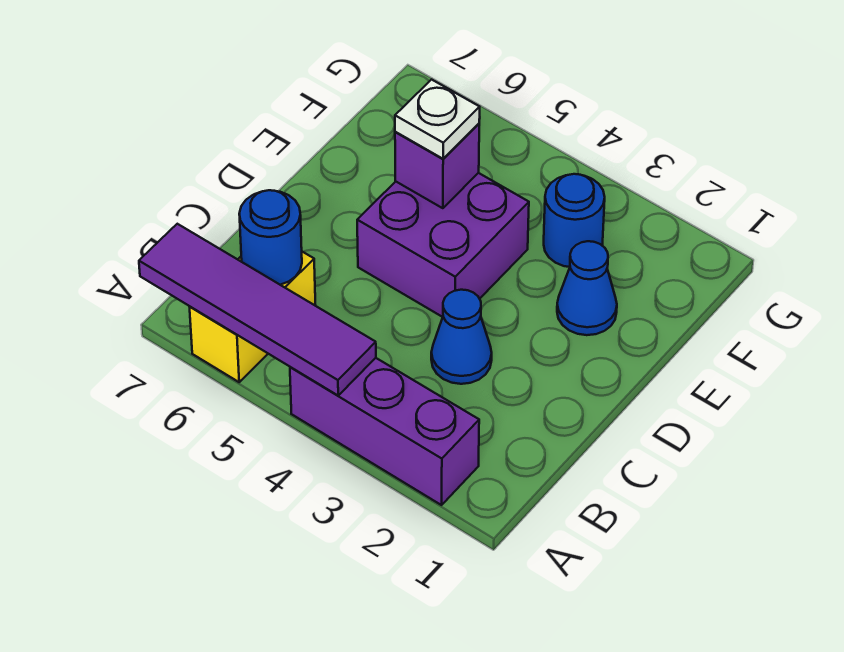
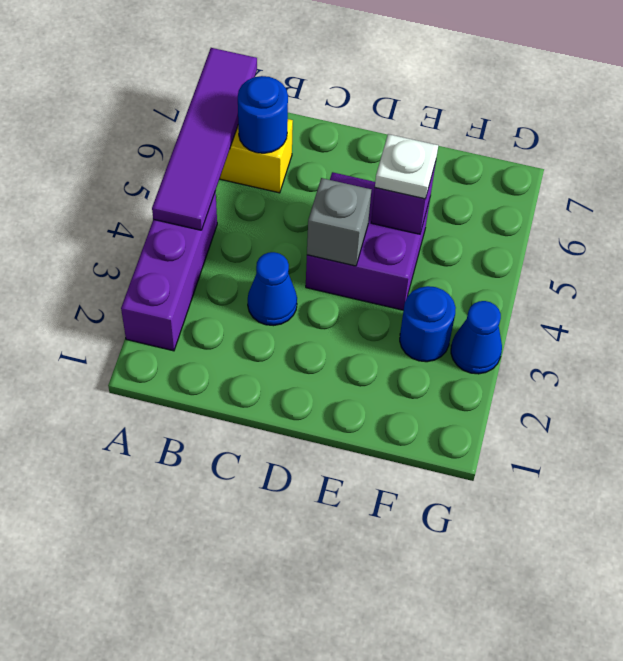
none -> grey brick D4 level 2
blue cone E2 level 1 -> blue cone G3 level 1

